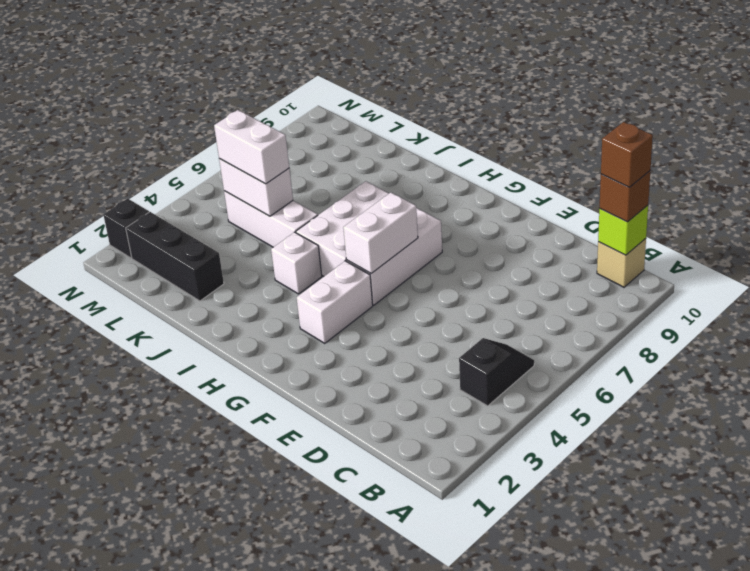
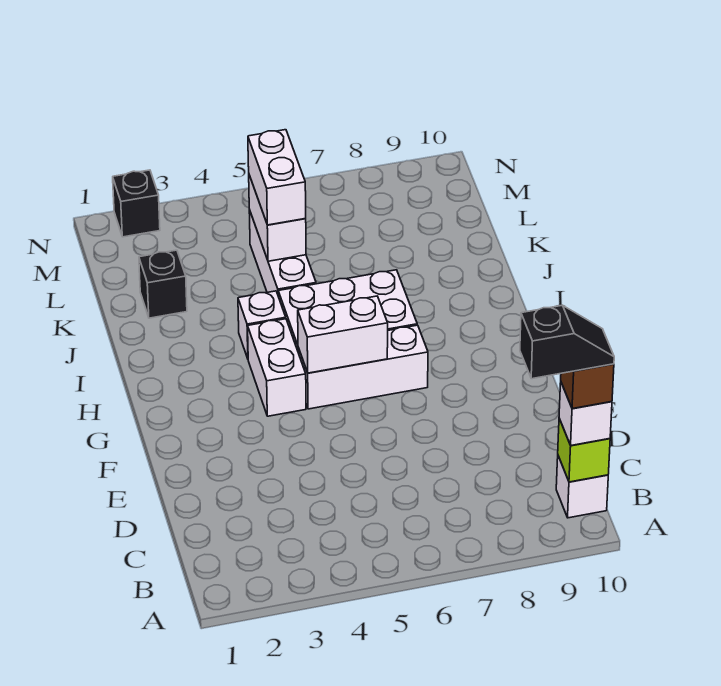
black slope B4:B5 level 1 top 4 -> black slope B9:B10 level 5 top 9
tan brick B10 level 1 -> white brick B10 level 1
brown brick B10 level 3 -> white brick B10 level 3
white brick G3:G4 level 1 -> white brick G4:H4 level 1
black brick K2:M2 level 1 -> black brick K2 level 1

